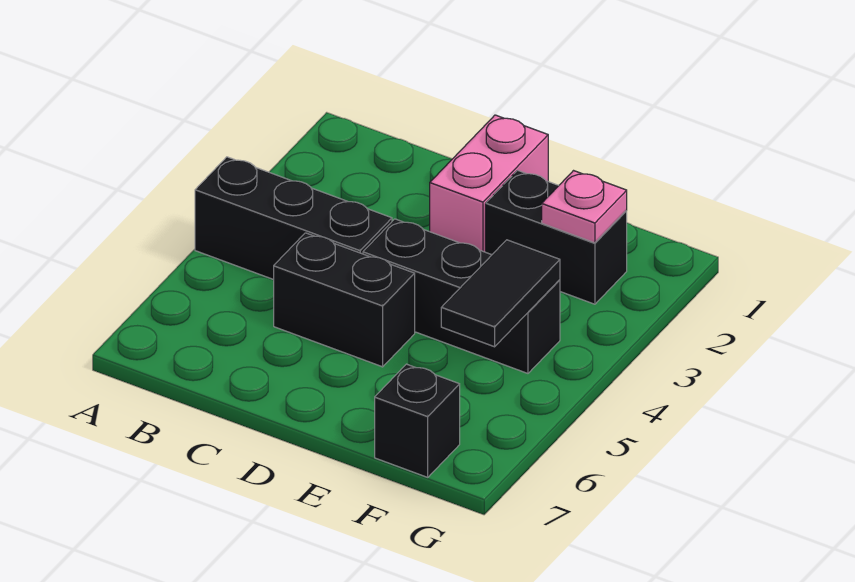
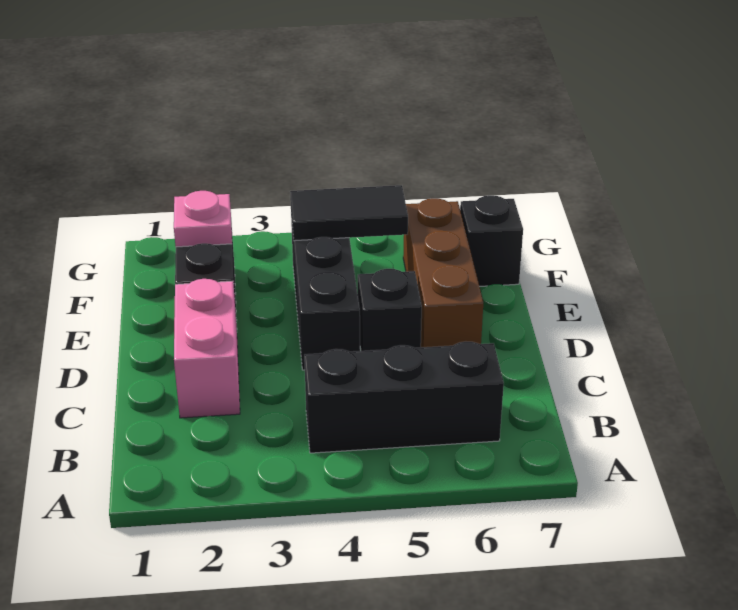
black brick A4:C4 level 1 -> black brick B4:B6 level 1
black brick C5:D5 level 1 -> black brick D5 level 1
pink brick D1:D2 level 1 -> pink brick C2:D2 level 1
none -> brown brick D6:F6 level 1

